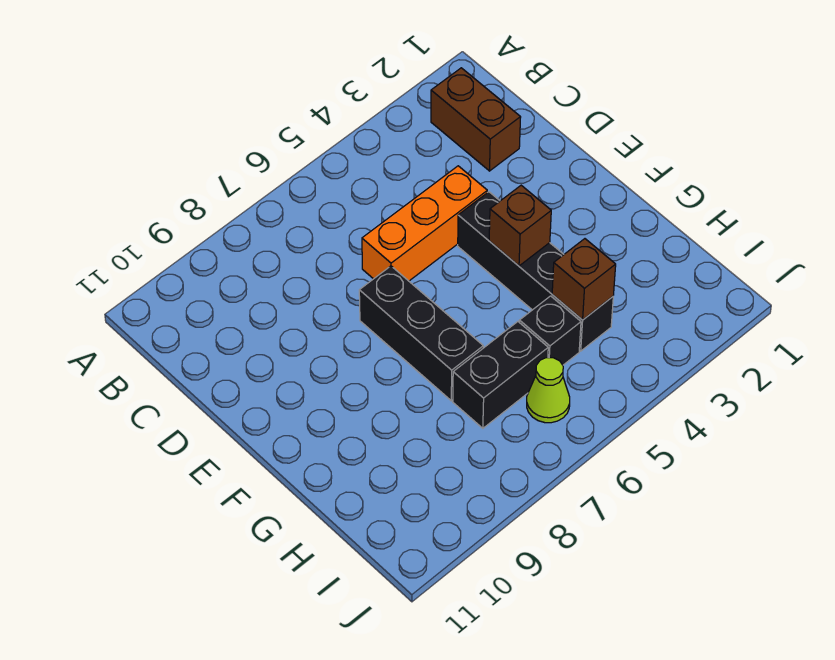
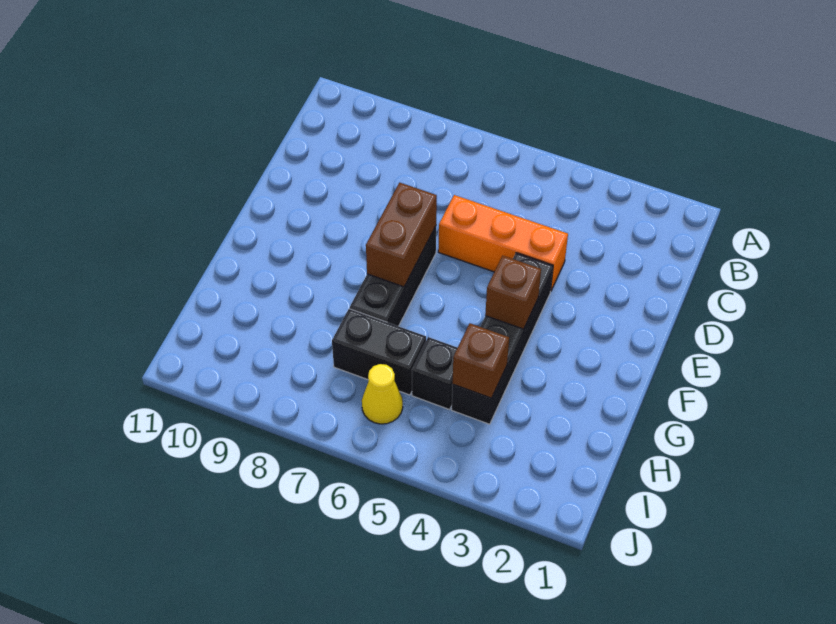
brown brick B2:C2 level 1 -> brown brick E7:F7 level 2
lime cone I6 level 1 -> yellow cone I6 level 1

